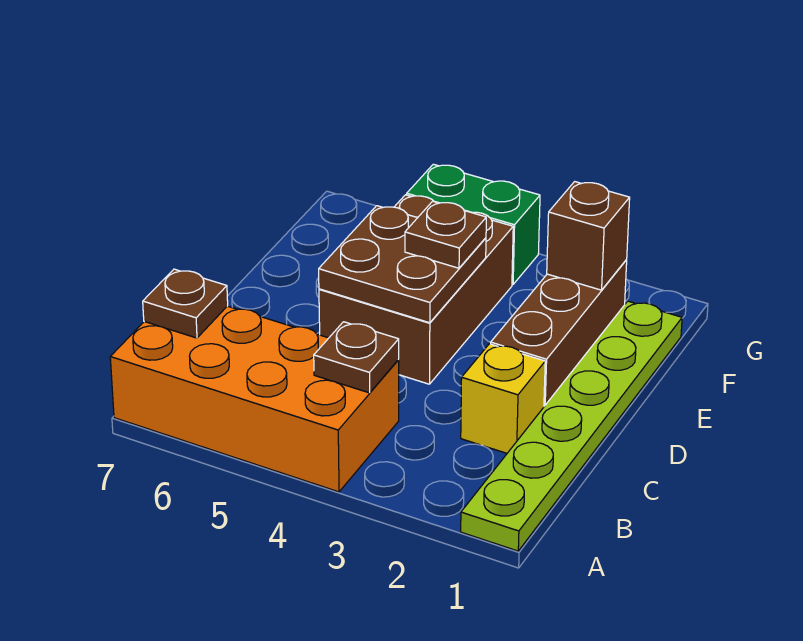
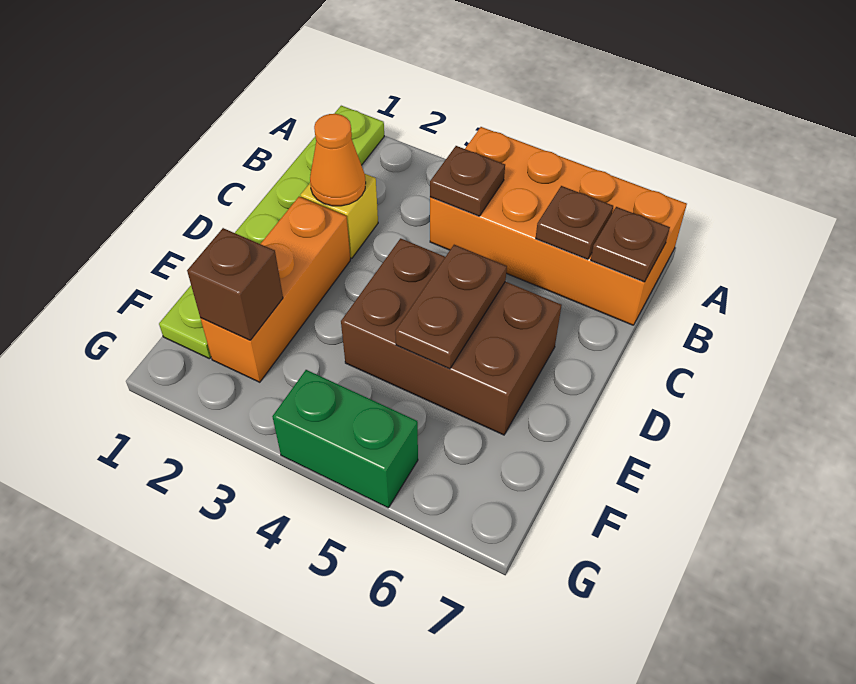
none -> orange cone C2 level 2
brown brick D2:F2 level 1 -> orange brick D2:F2 level 1
brown brick D4:F5 level 1 -> brown brick D4:E6 level 1
brown plate D4:E5 level 2 -> brown plate D5:E5 level 2
brown plate E4 level 3 -> brown plate B6 level 2

